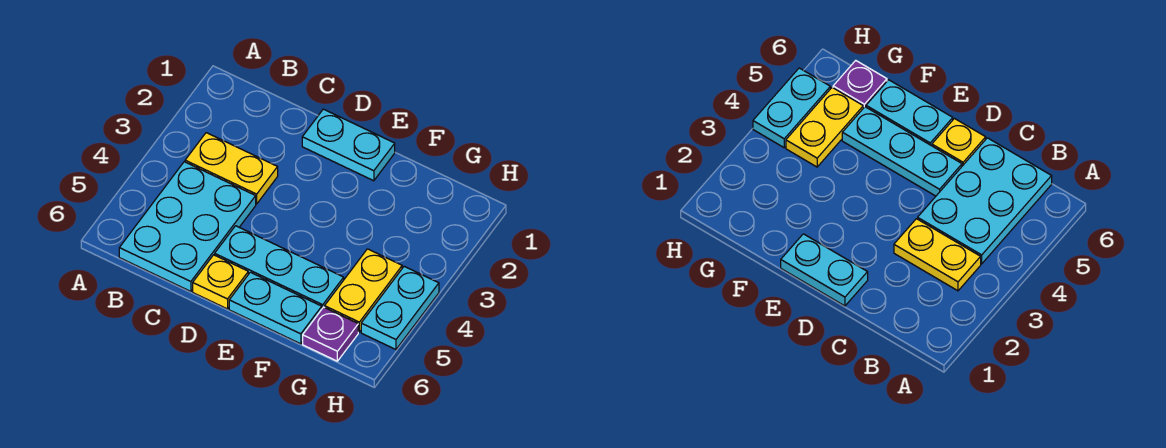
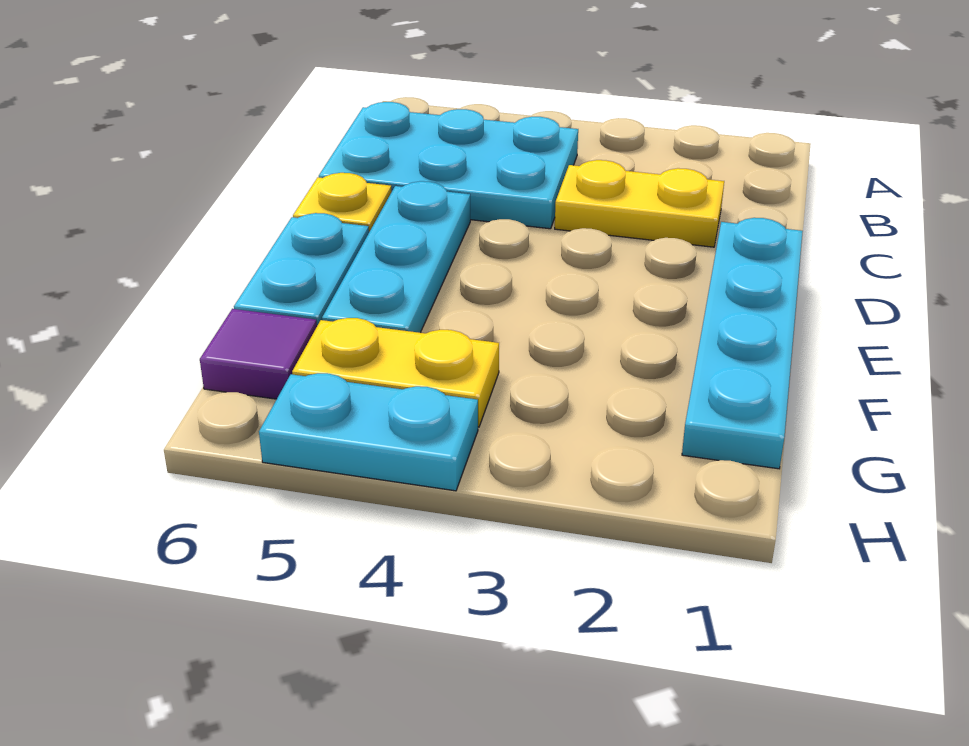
yellow plate B3:C3 level 1 -> yellow plate C2:C3 level 1
cyan plate D1:E1 level 1 -> cyan plate D1:G1 level 1
purple plate G6 level 1 -> purple tile G6 level 1

